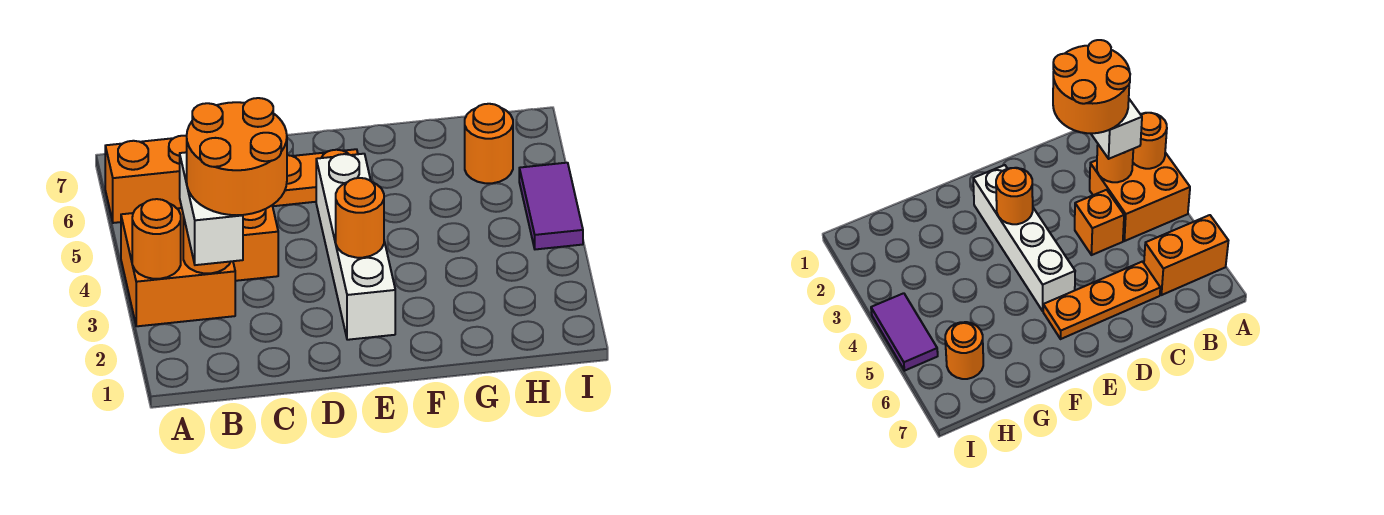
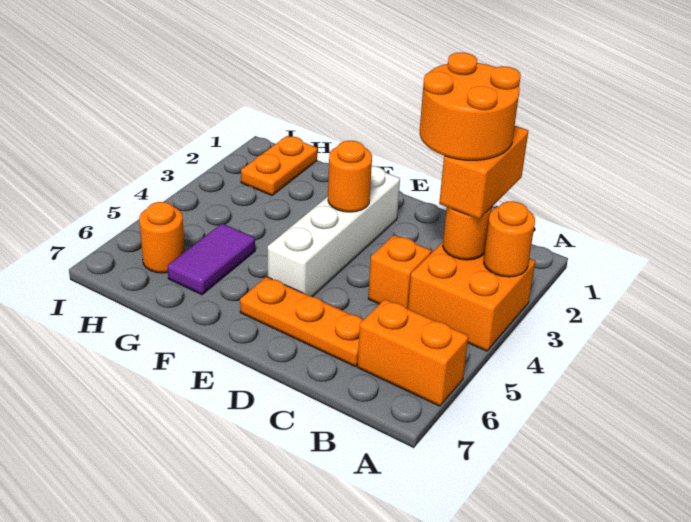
white brick B2:B3 level 3 -> orange brick B2:B3 level 3
none -> orange plate H1:H2 level 1
purple tile I4:I5 level 1 -> purple tile G5:G6 level 1

